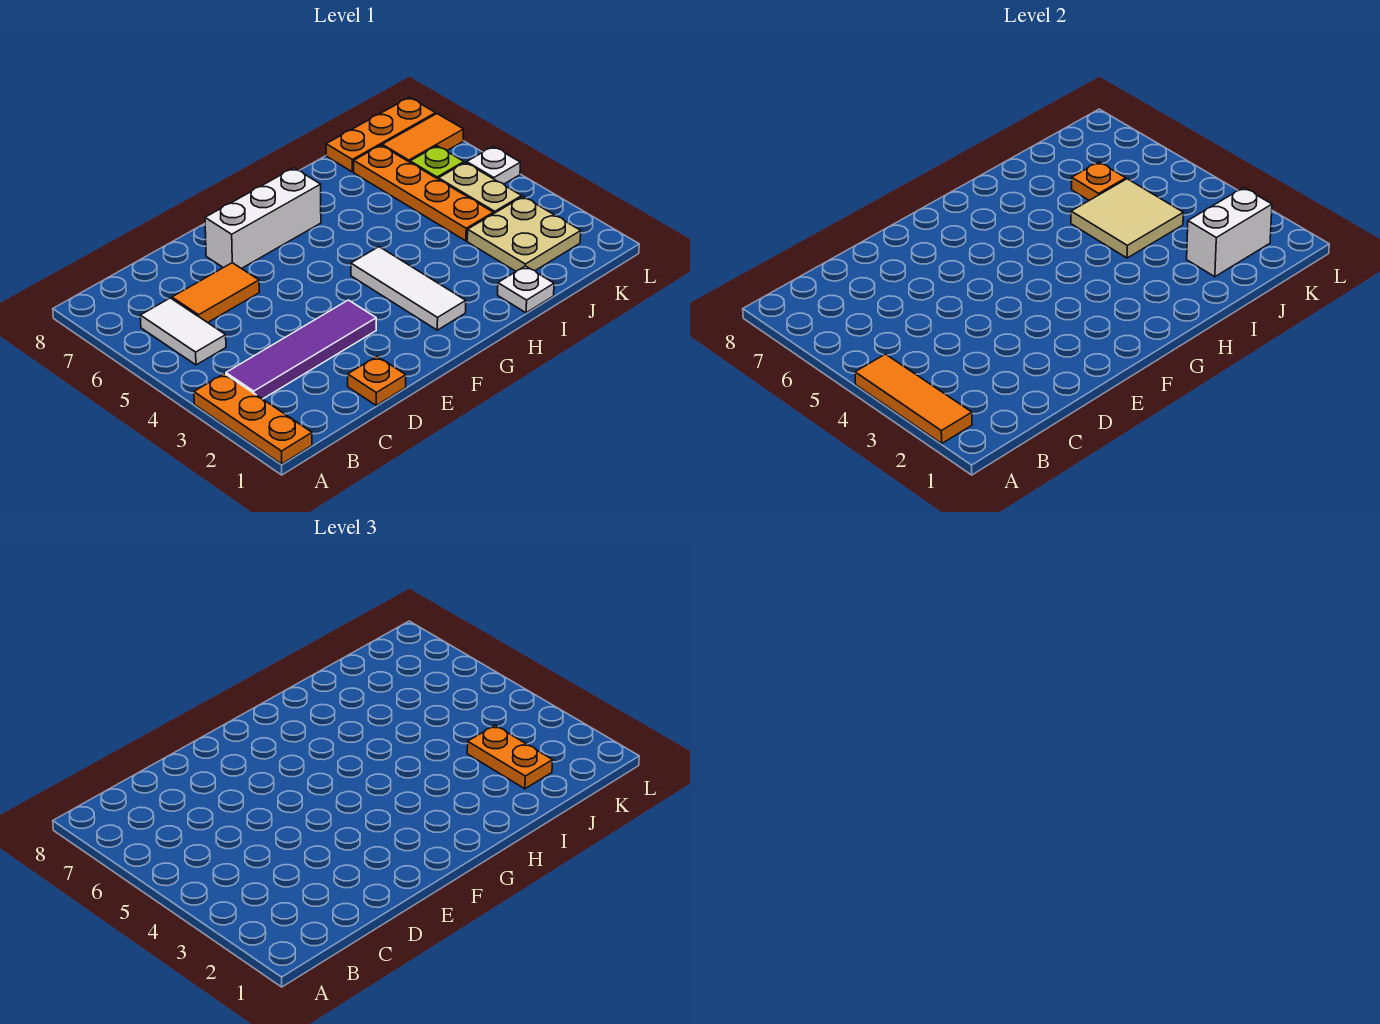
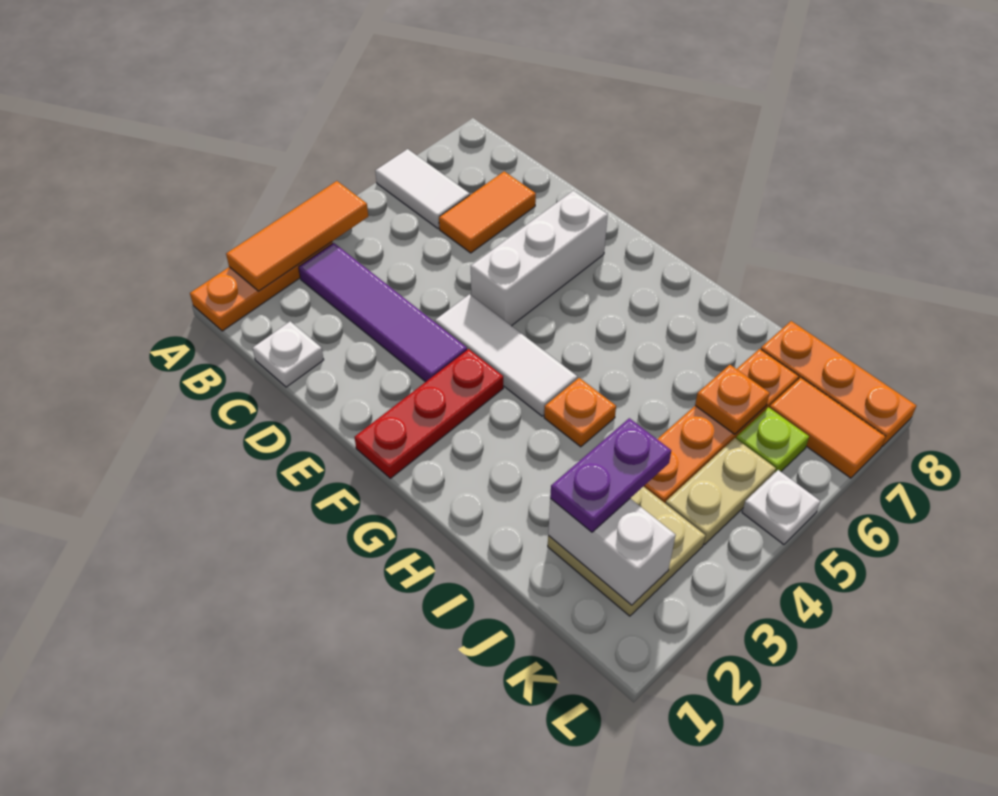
white tile B5:B6 level 1 -> white tile A6:B6 level 1
orange tile C6:D6 level 1 -> orange tile C6:C7 level 1
orange plate D1 level 1 -> orange plate H4 level 1
white brick E7:G7 level 1 -> white brick E5:E7 level 1
none -> red plate F1:F3 level 1
white tile G2:G4 level 1 -> white tile E4:G4 level 1
white plate I1 level 1 -> white plate C1 level 1
tan tile I4:J5 level 2 -> none
orange plate J2:J3 level 3 -> purple plate J2:J3 level 3

